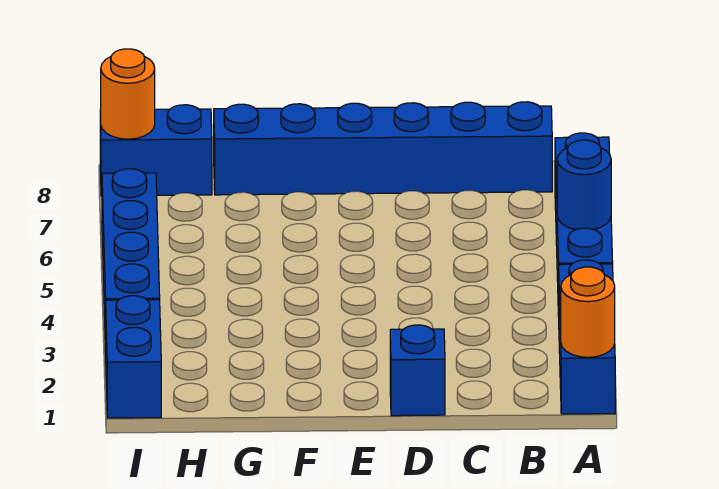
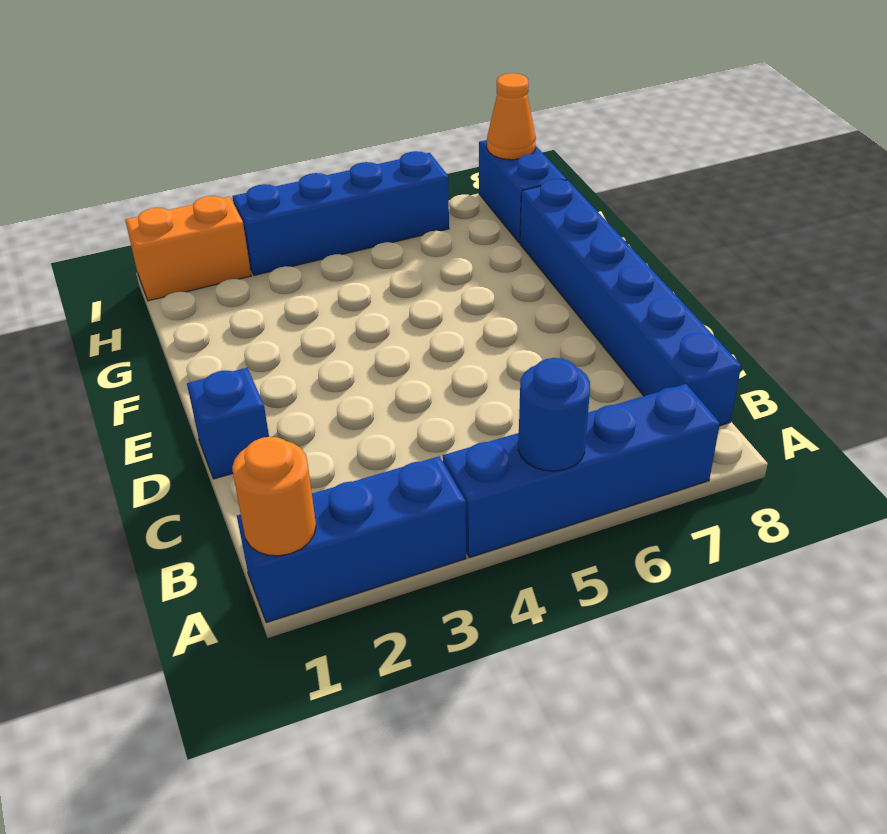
blue brick I1:I2 level 1 -> orange brick I1:I2 level 1
orange round brick I8 level 2 -> orange cone I8 level 2

